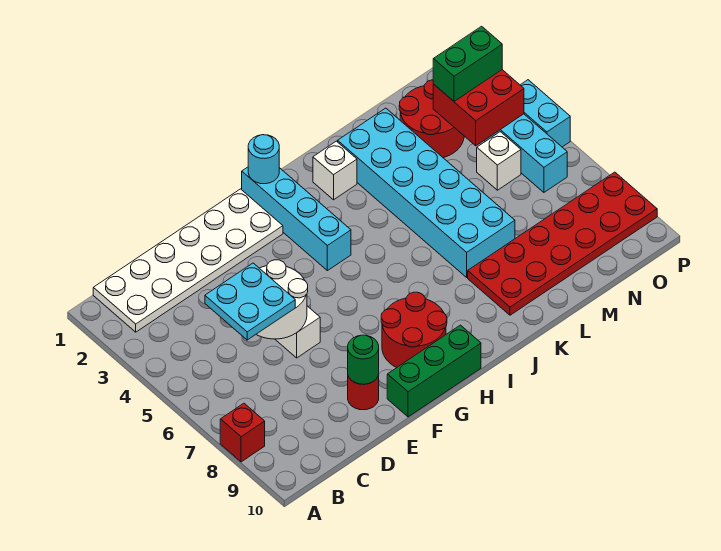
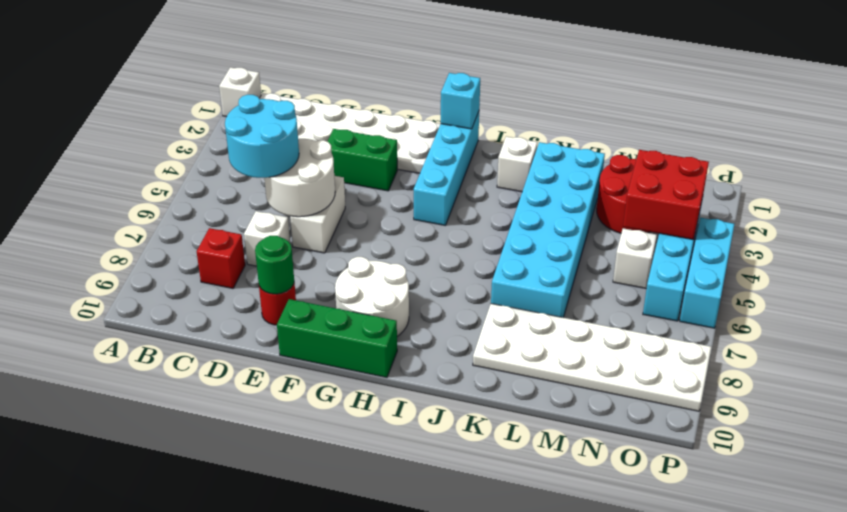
none -> white brick A1 level 1
red brick A8 level 1 -> red brick C8 level 1
cyan plate C5:D6 level 3 -> cyan round brick C5:D6 level 3
none -> white brick D7 level 1
red round brick G8:H9 level 1 -> white round brick G8:H9 level 1
cyan round brick H1 level 2 -> cyan brick H1 level 2
red plate K8:P9 level 1 -> white plate K8:P9 level 1
green brick N3:O3 level 3 -> green brick E3:F3 level 1
cyan brick P4:P5 level 1 -> cyan brick P4:P6 level 1

